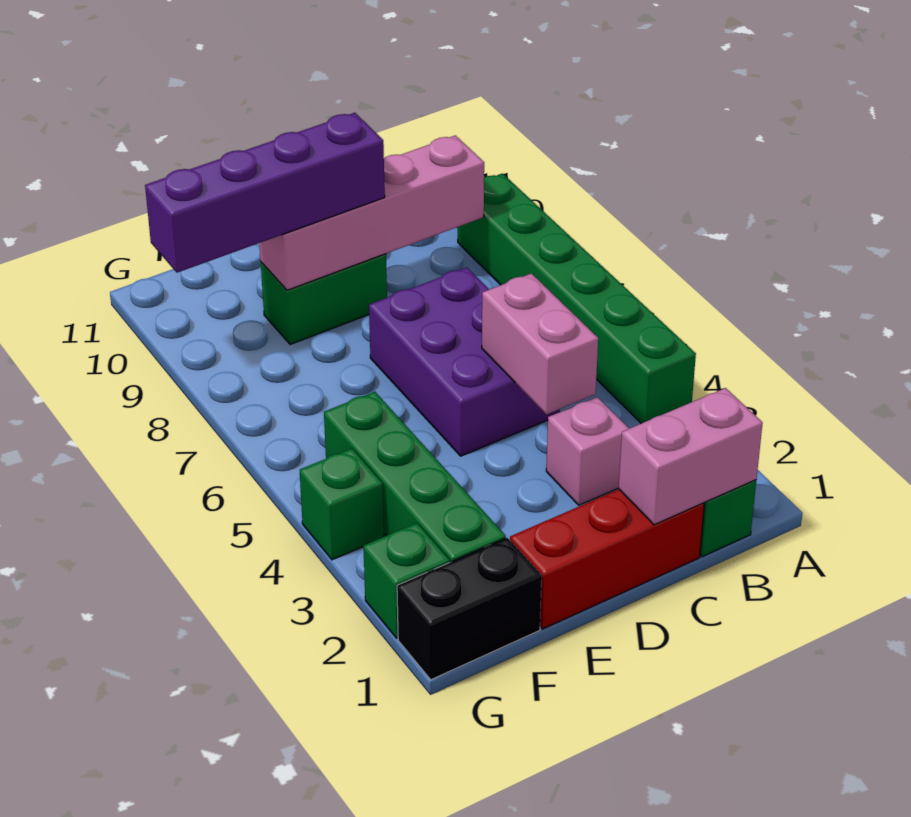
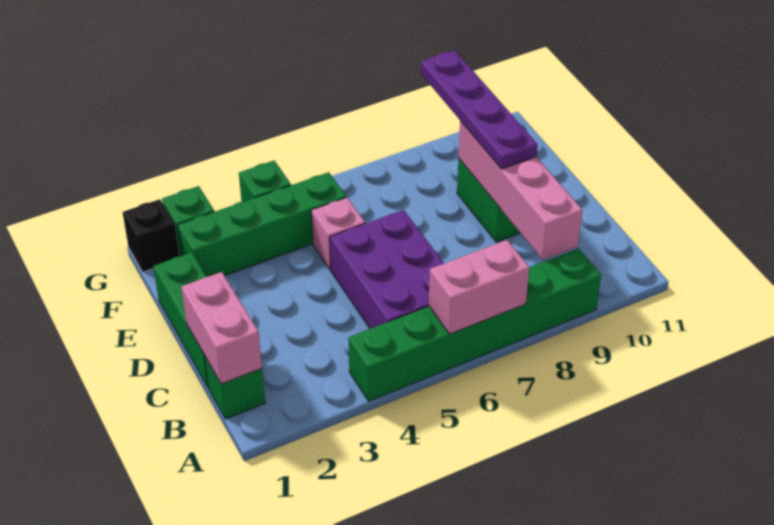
red brick C1:E1 level 1 -> green brick C1:E1 level 1
pink brick C3 level 1 -> pink brick E5 level 1
pink brick C4:C5 level 2 -> pink brick A6:A7 level 2
purple brick C5:D7 level 1 -> purple brick B5:D6 level 1
purple brick D9:G9 level 3 -> purple plate D9:G9 level 3
black brick F1:G1 level 1 -> black brick G1 level 1

